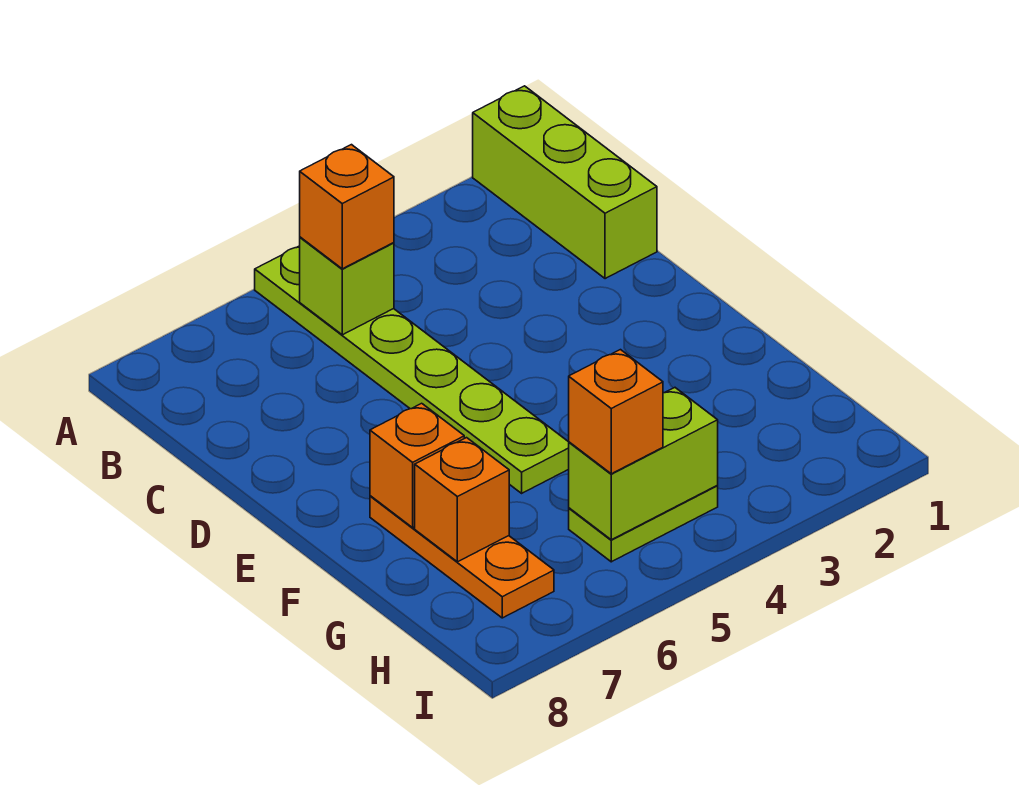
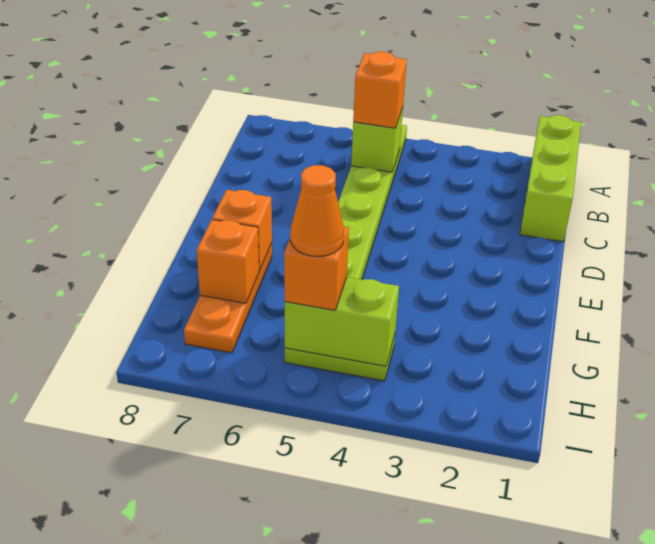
none -> orange cone H5 level 4

